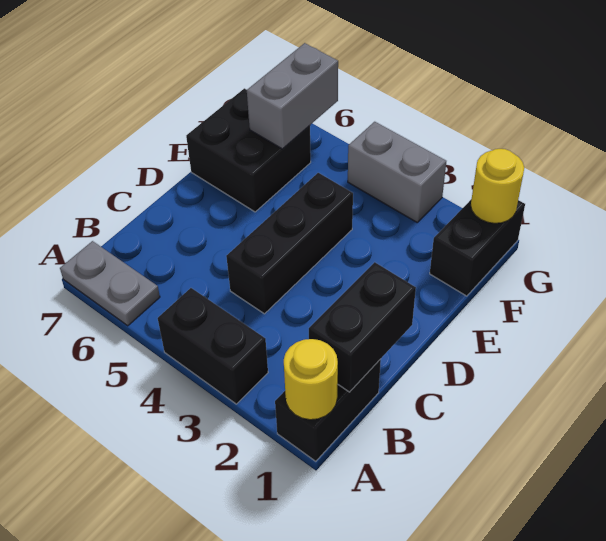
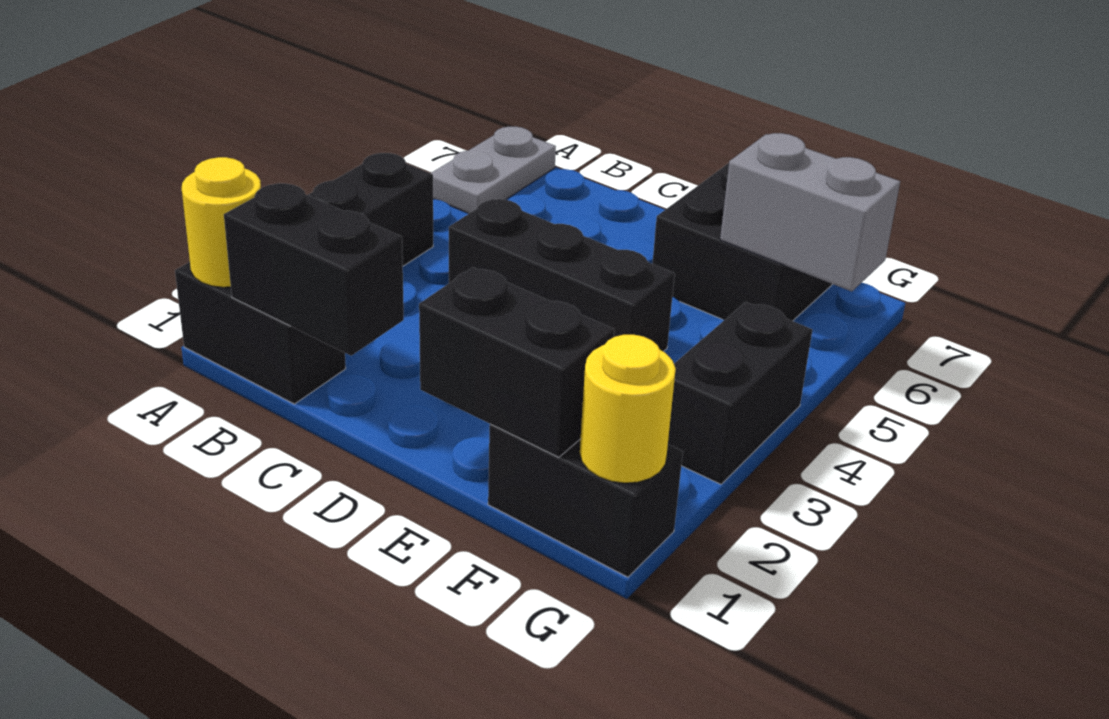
none -> black brick E1:F1 level 2
grey brick G3:G4 level 1 -> black brick G3:G4 level 1

